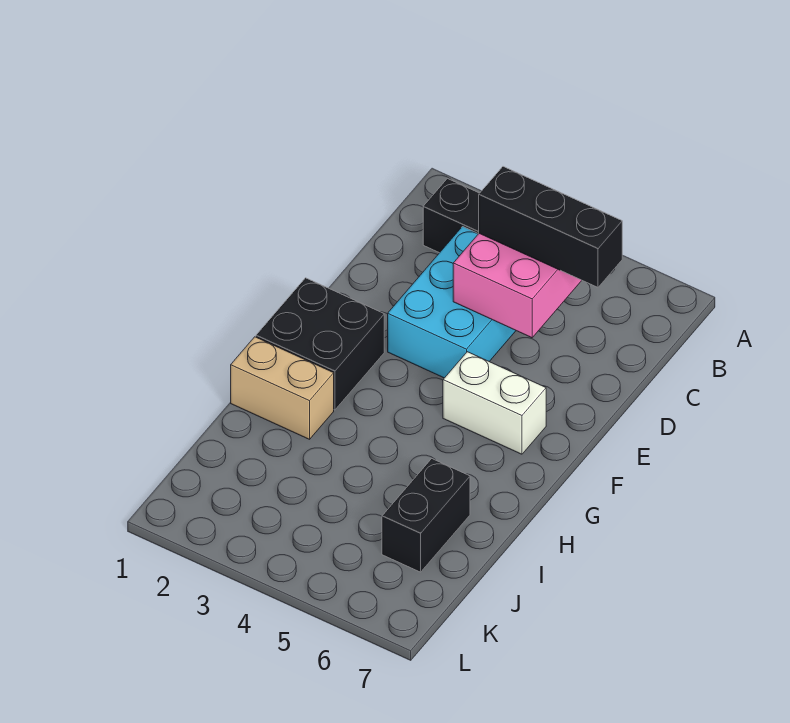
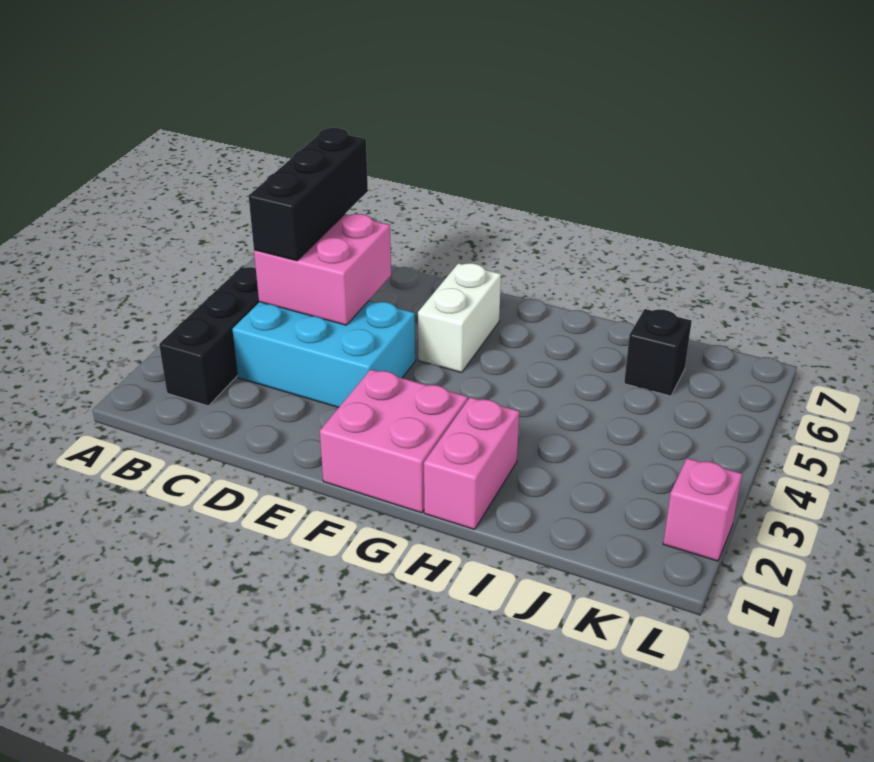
black brick F1:G2 level 1 -> pink brick F1:G2 level 1
tan brick H1:H2 level 1 -> pink brick H1:H2 level 1
black brick I6:J6 level 1 -> black brick J6 level 1
none -> pink brick L2 level 1

